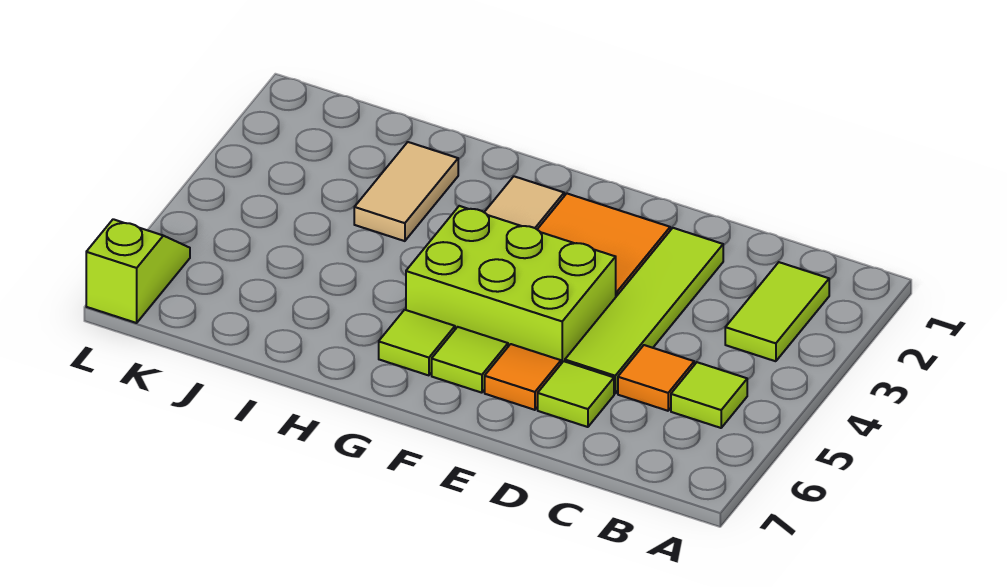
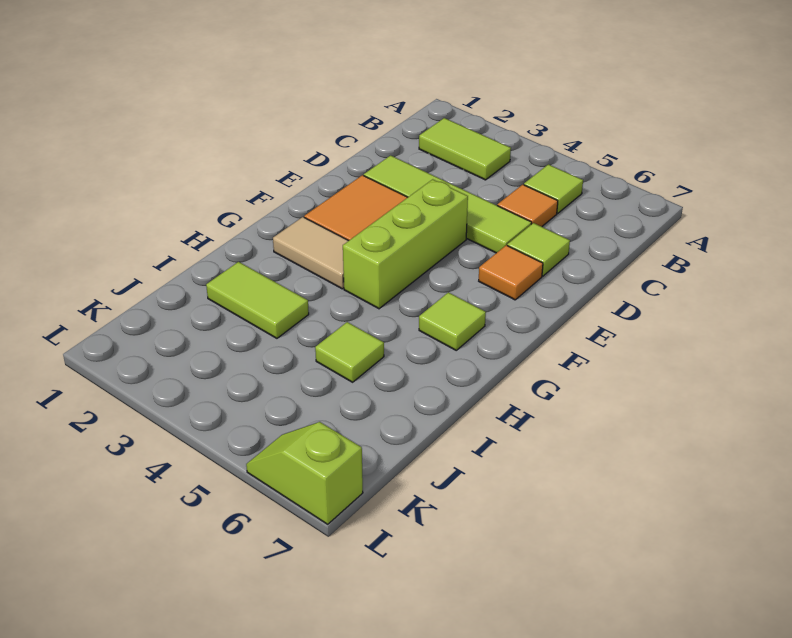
lime brick E4:G5 level 1 -> lime brick E4:G4 level 1
lime tile F6 level 1 -> lime tile I5 level 1
tan tile I2:I3 level 1 -> lime tile I2:I3 level 1

